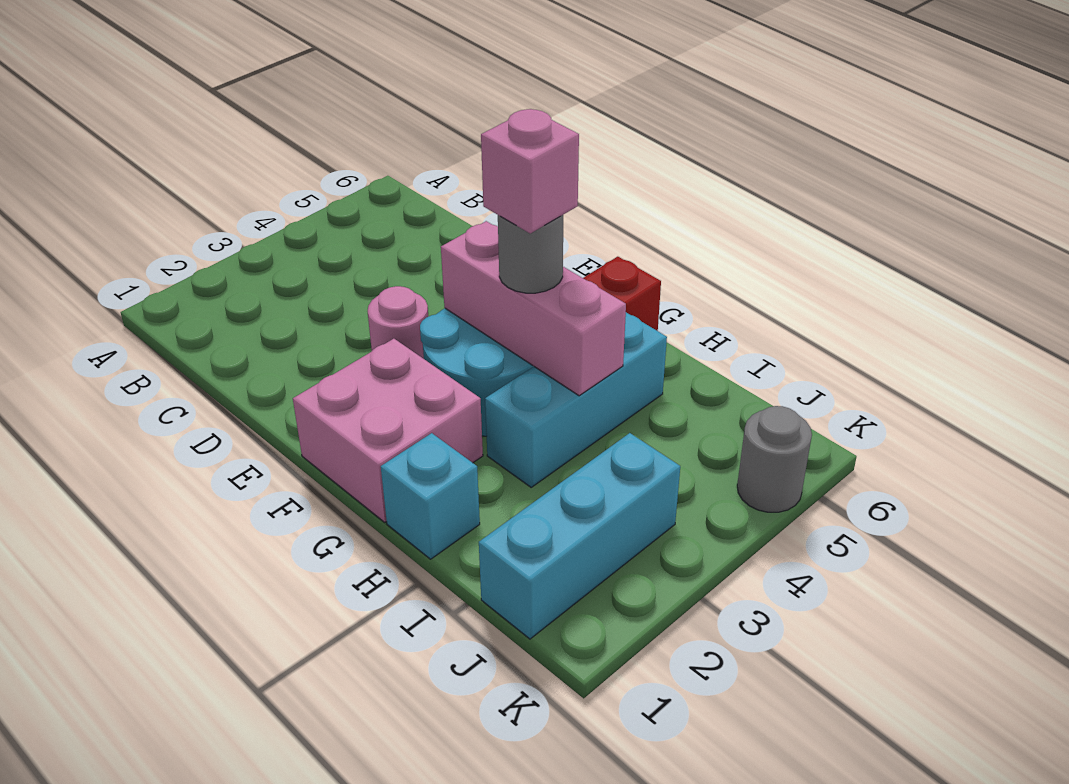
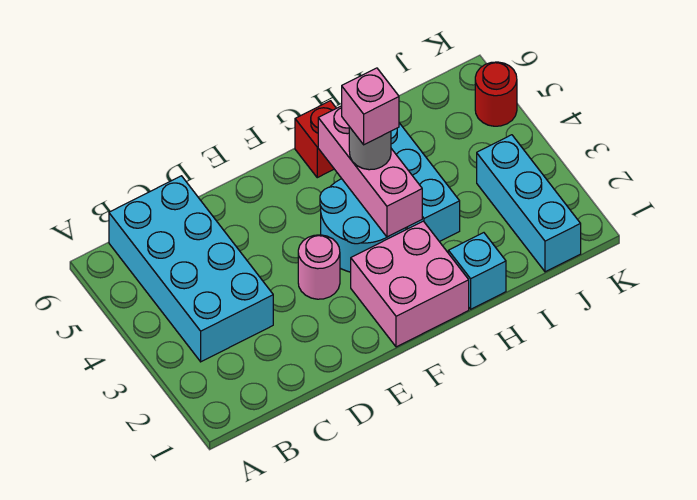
none -> cyan brick B3:C6 level 1
pink brick F4:H4 level 2 -> pink brick G3:G5 level 2
grey round brick K5 level 1 -> red round brick K5 level 1

